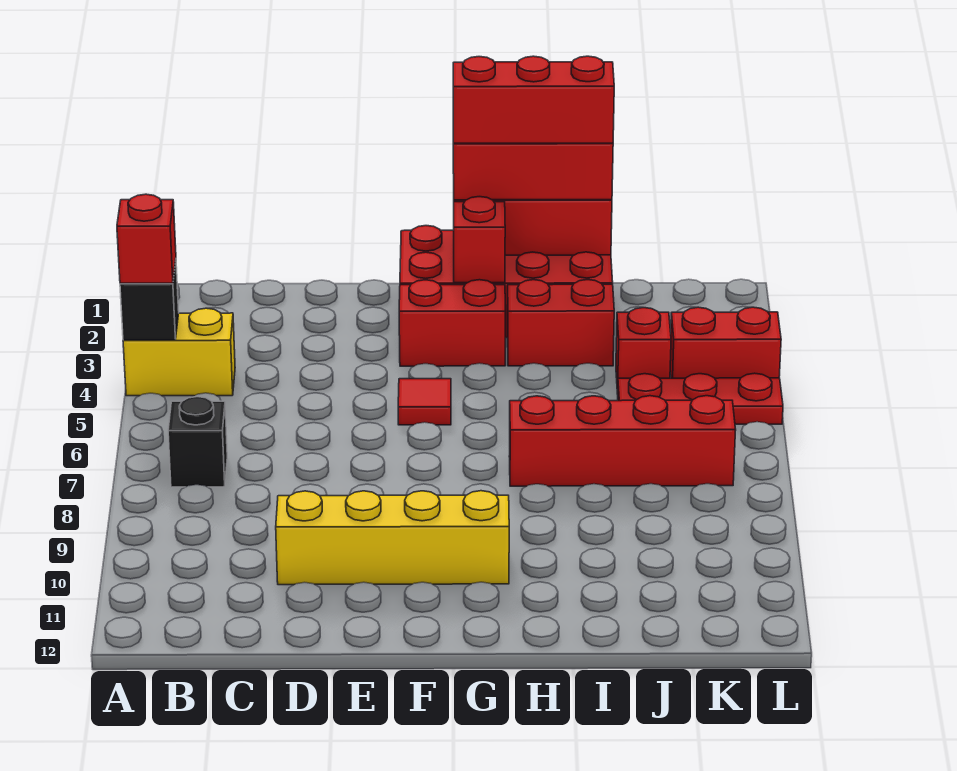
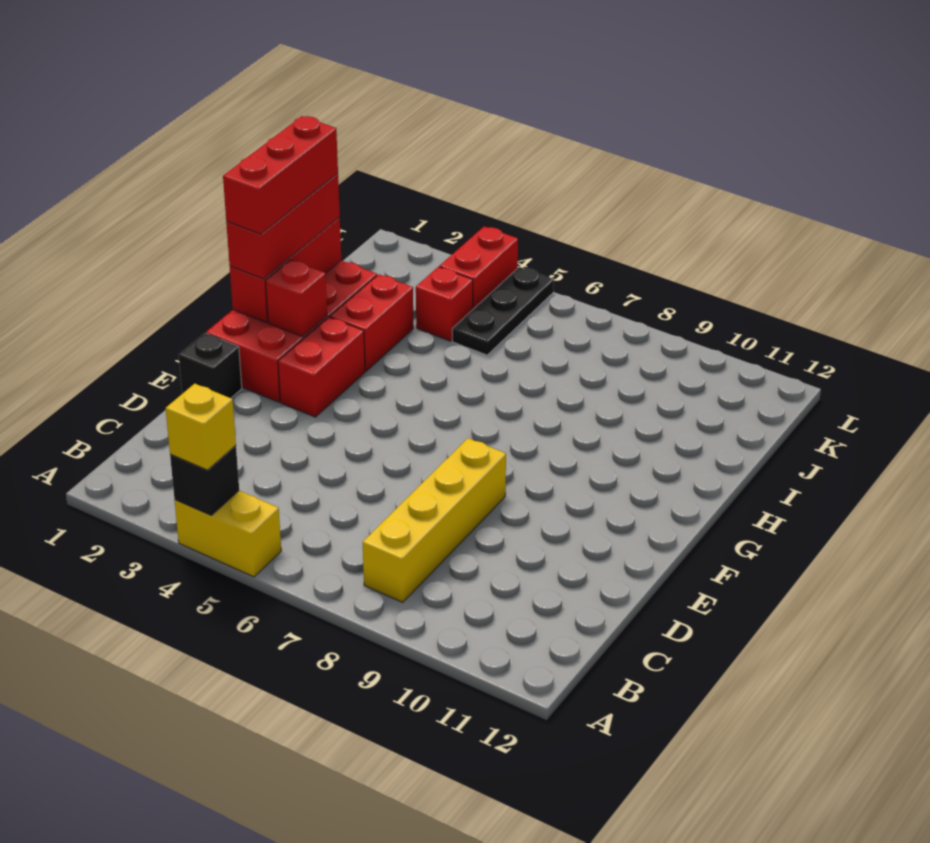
yellow brick A4:B4 level 1 -> yellow brick A4:A5 level 1
red brick A4 level 3 -> yellow brick A4 level 3
black brick B7 level 1 -> black brick E1 level 1
yellow brick D10:G10 level 1 -> yellow brick B8:E8 level 1
red tile F5 level 1 -> none
red brick H7:K7 level 1 -> none
red plate J5:L5 level 1 -> black plate J5:L5 level 1

